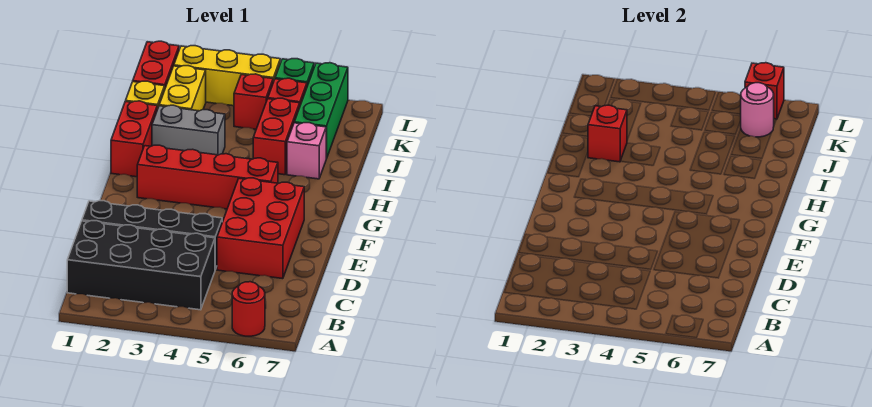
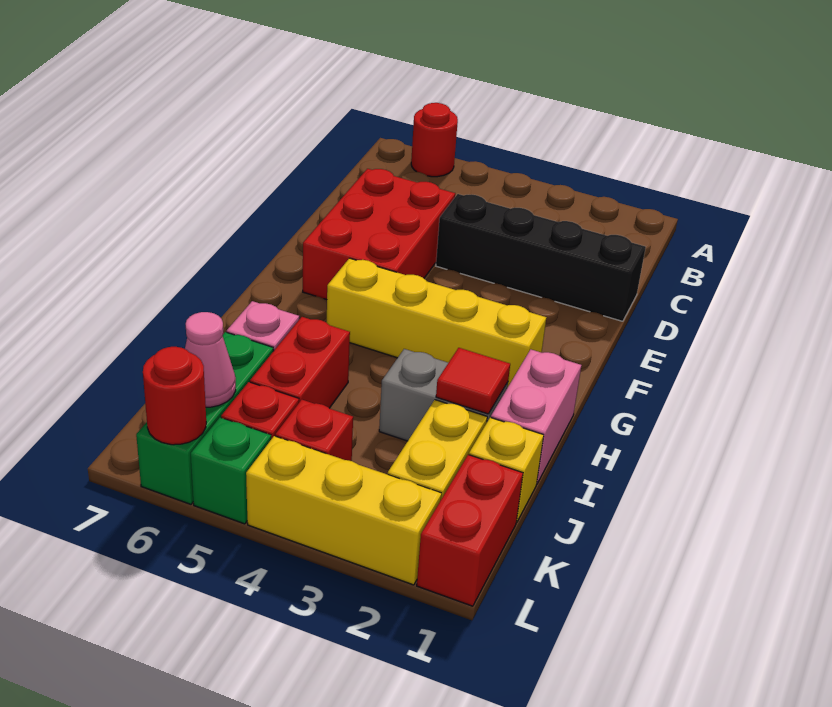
black brick B1:C4 level 1 -> none
red brick G2:G5 level 1 -> yellow brick G2:G5 level 1
red brick H1:I1 level 1 -> pink brick H1:I1 level 1
red brick I2 level 2 -> red tile I2 level 2
pink round brick K6 level 2 -> pink cone K6 level 2
red brick L6 level 2 -> red round brick L6 level 2

